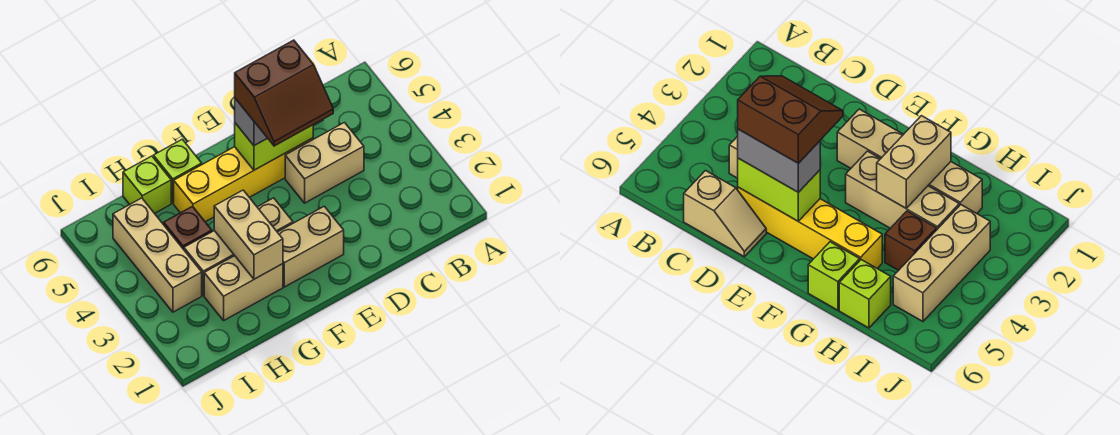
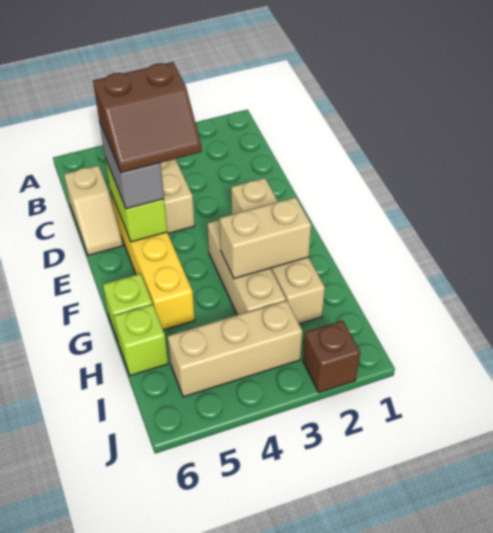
brown slope D4:E5 level 4 top 5 -> brown slope D4:E5 level 4 top D
brown brick H4 level 1 -> brown brick J2 level 1

